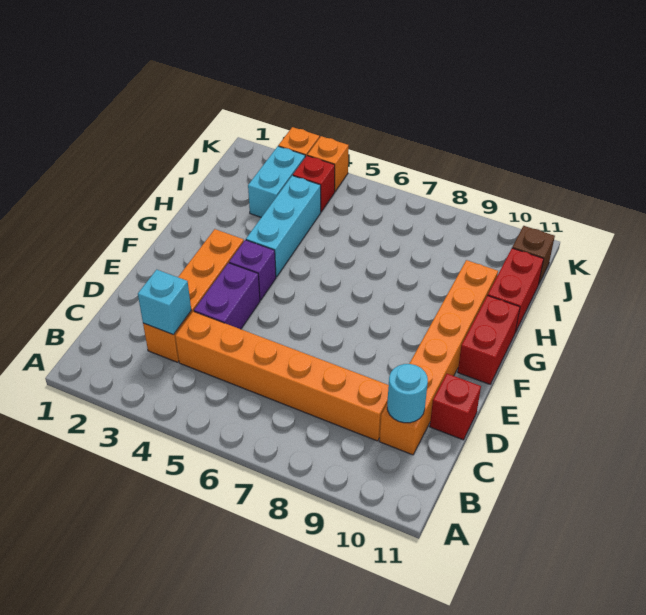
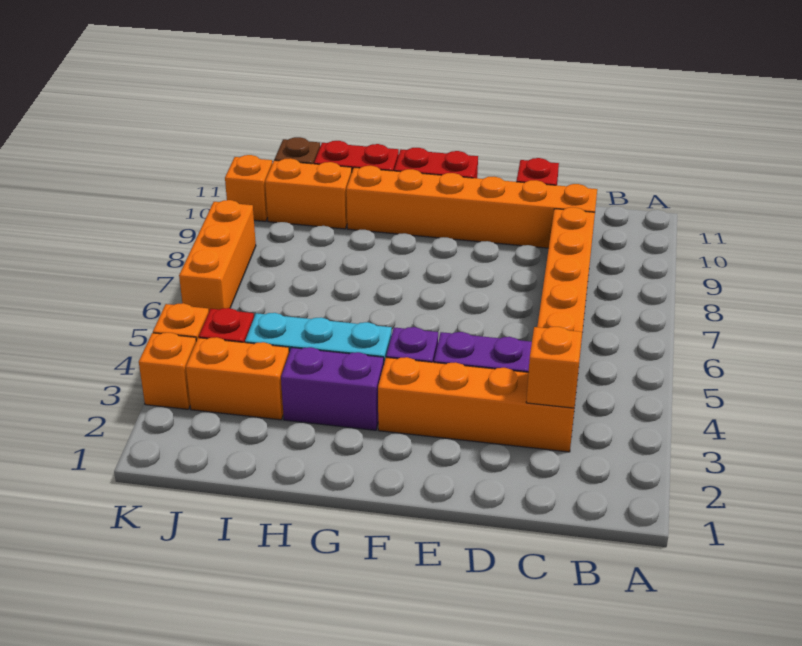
cyan brick C3 level 2 -> orange brick C3 level 2
cyan round brick C10 level 2 -> none
none -> purple brick G3:H3 level 1
cyan brick I3:J3 level 1 -> orange brick I3:J3 level 1
none -> orange brick I10:J10 level 1
none -> orange brick K6:K8 level 1
none -> orange brick K10 level 1

